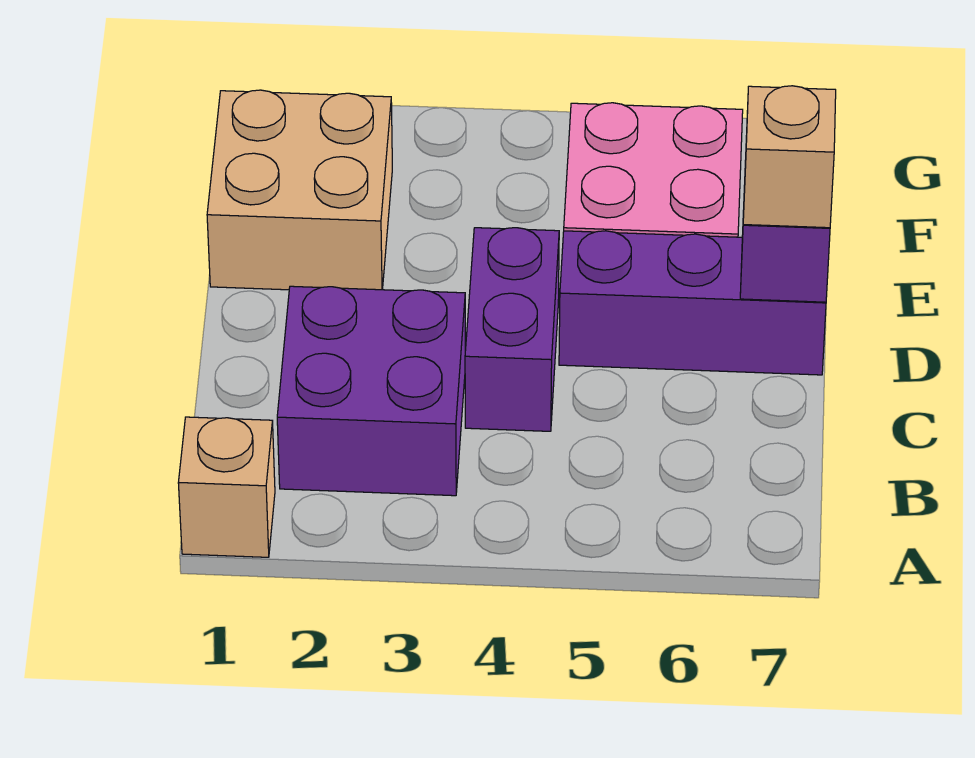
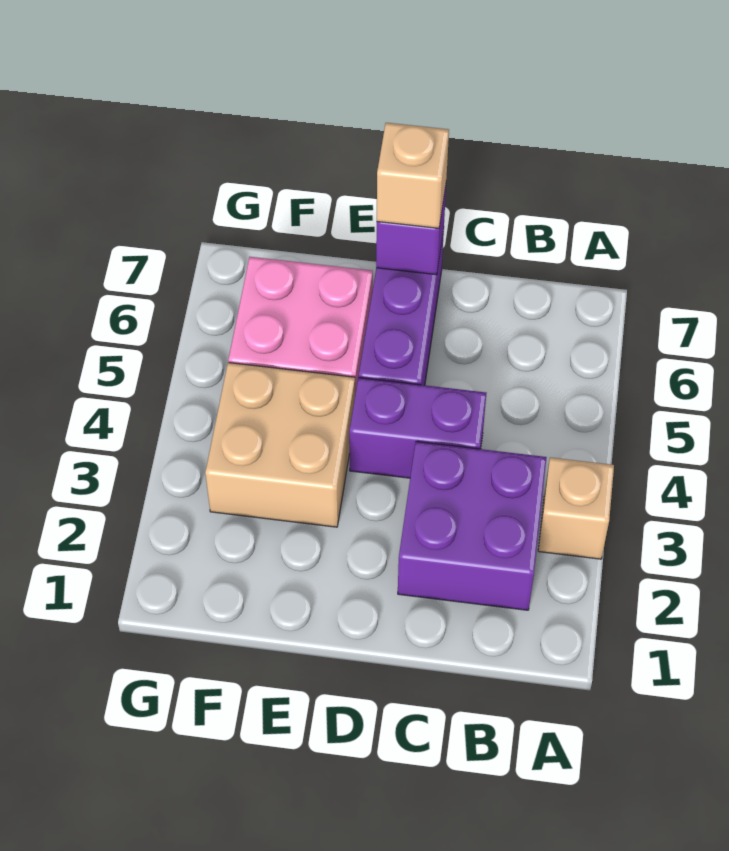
tan brick A1 level 1 -> tan brick A3 level 1
tan brick E1:F2 level 1 -> tan brick E3:F4 level 1

